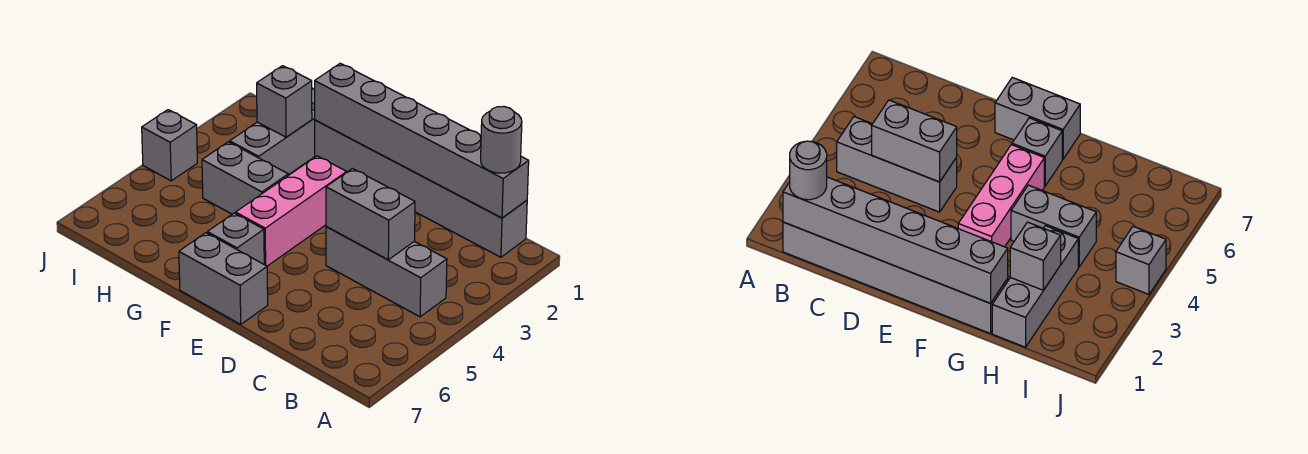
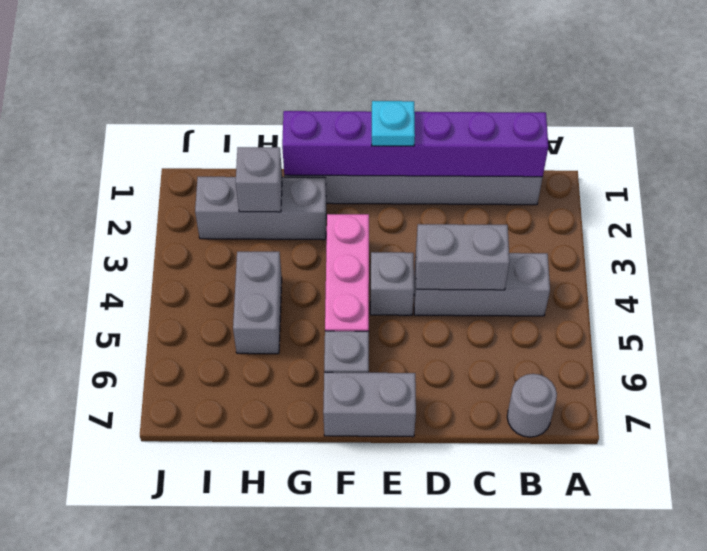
grey brick B1:G1 level 2 -> purple brick B1:G1 level 2
grey round brick B1 level 3 -> grey round brick B7 level 1
none -> cyan plate E1 level 3
grey brick G4:H4 level 1 -> grey brick H4:H5 level 1
grey brick H1:H3 level 1 -> grey brick G2:I2 level 1
grey brick J4 level 1 -> grey brick E4 level 1

